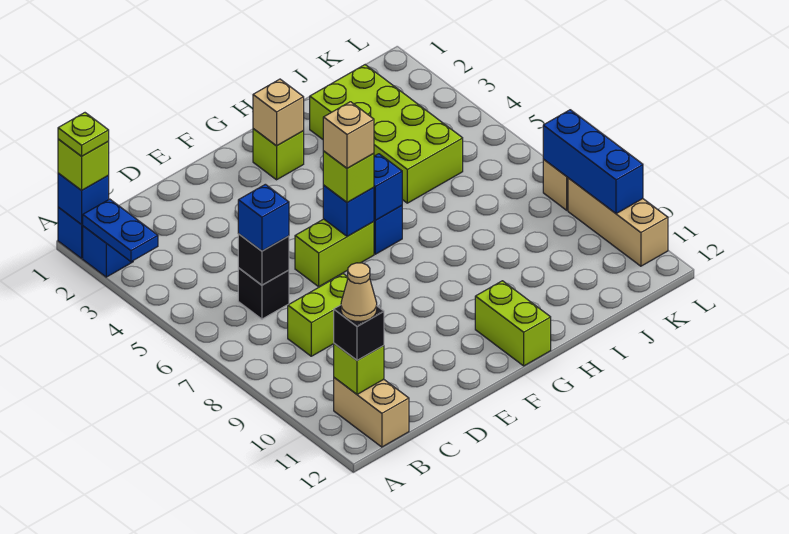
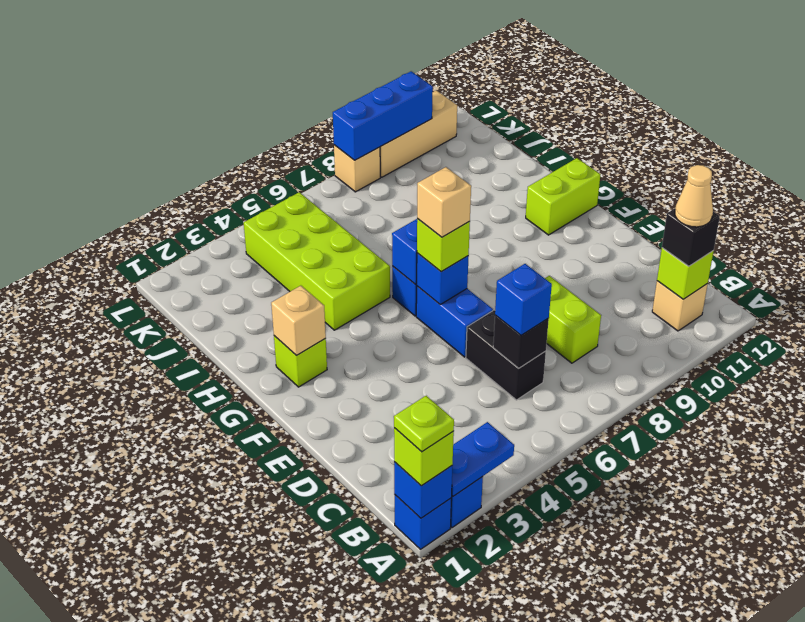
tan brick B11:B12 level 1 -> tan brick B11 level 1
black brick C6 level 1 -> black brick C6:D6 level 1
lime brick E6:F6 level 1 -> blue brick E6:F6 level 1
lime brick I2:J5 level 1 -> lime brick H4:K5 level 1

